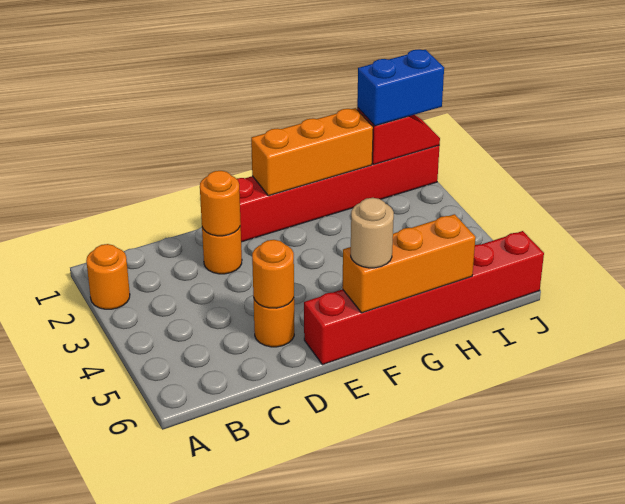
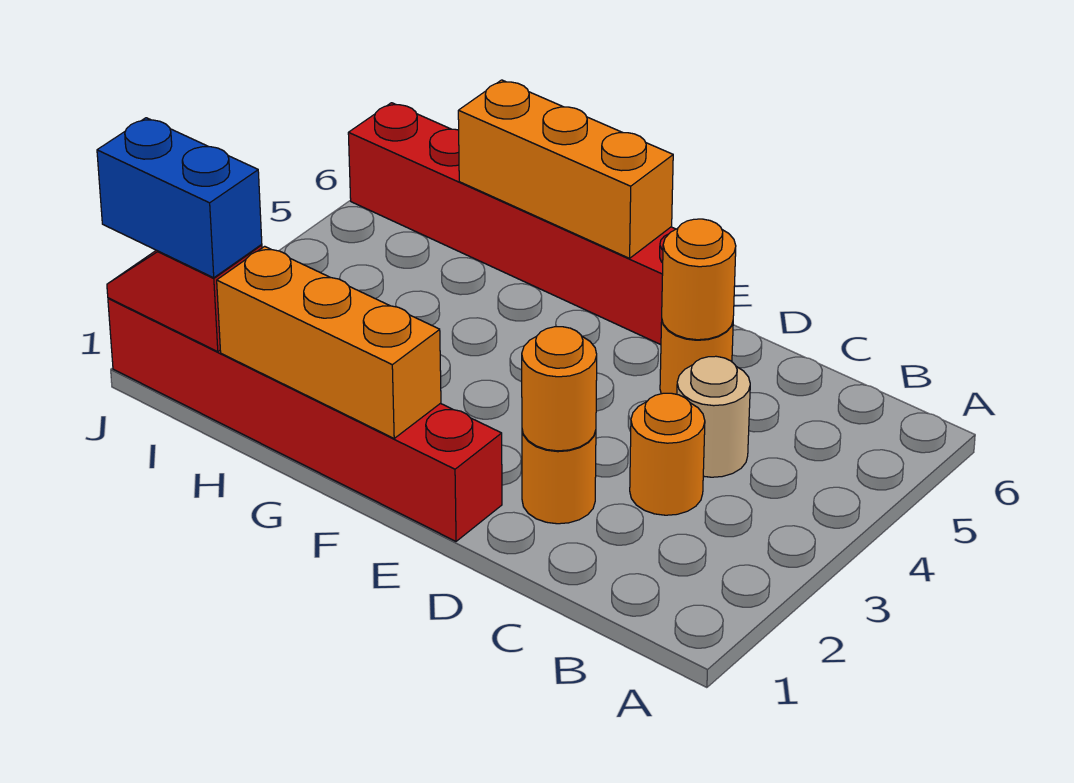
orange round brick A2 level 1 -> orange round brick C3 level 1
tan round brick F6 level 3 -> tan round brick C4 level 1

